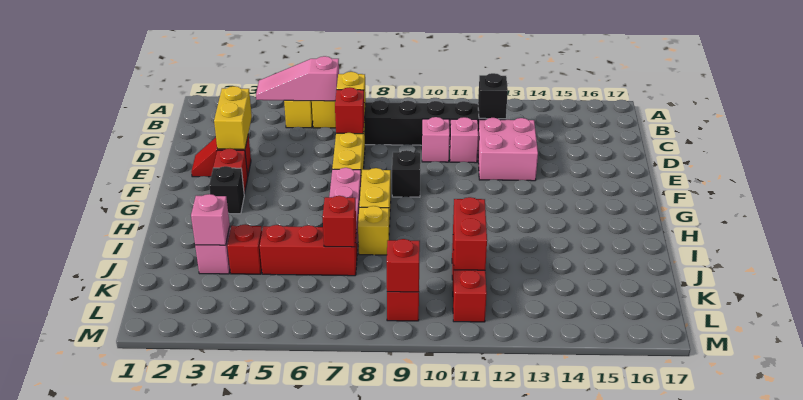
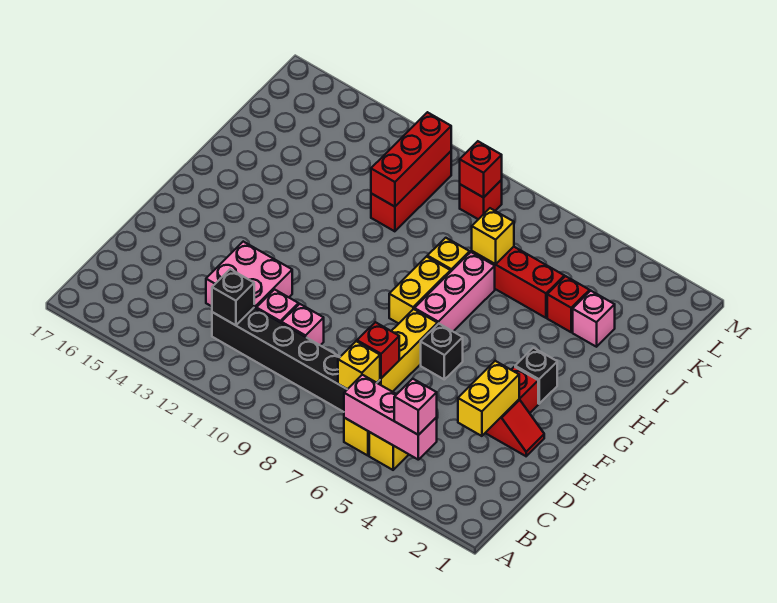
pink slope B4:B6 level 2 top 6 -> pink brick B4:B6 level 2
black brick F9 level 1 -> black brick F6 level 1
pink brick J3 level 2 -> pink brick B4 level 3
red brick J7 level 2 -> yellow brick J7 level 2
red brick J11:K11 level 2 -> red brick J11:L11 level 2

